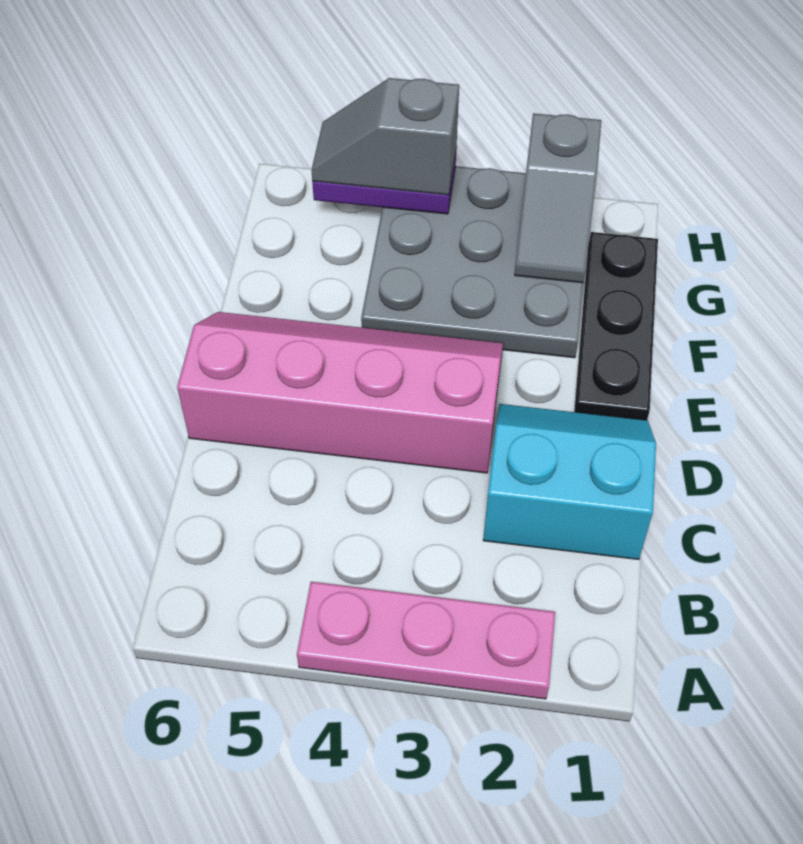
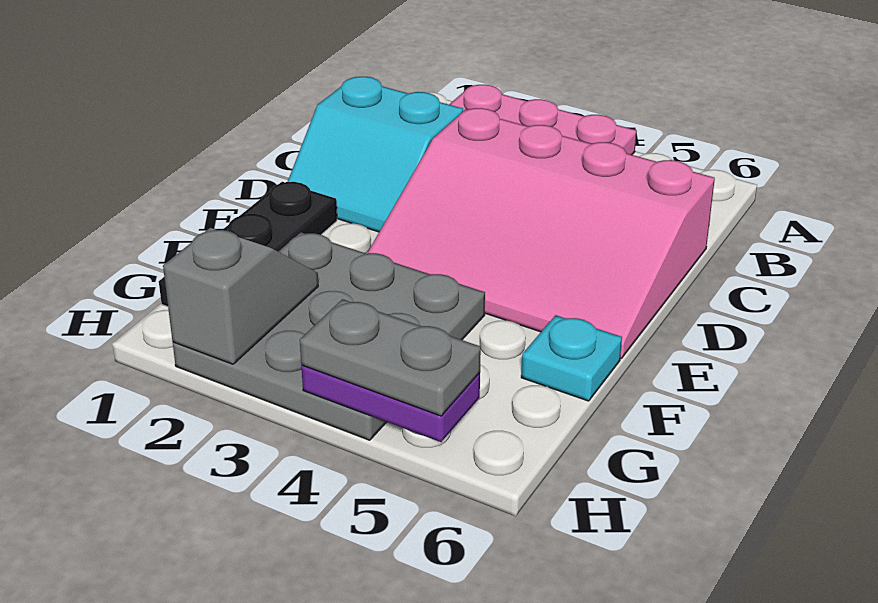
pink slope D3:E6 level 1 top D -> pink slope C3:E6 level 1 top C
none -> cyan plate F6 level 1
grey slope H4:H5 level 3 top 4 -> grey plate H4:H5 level 3

